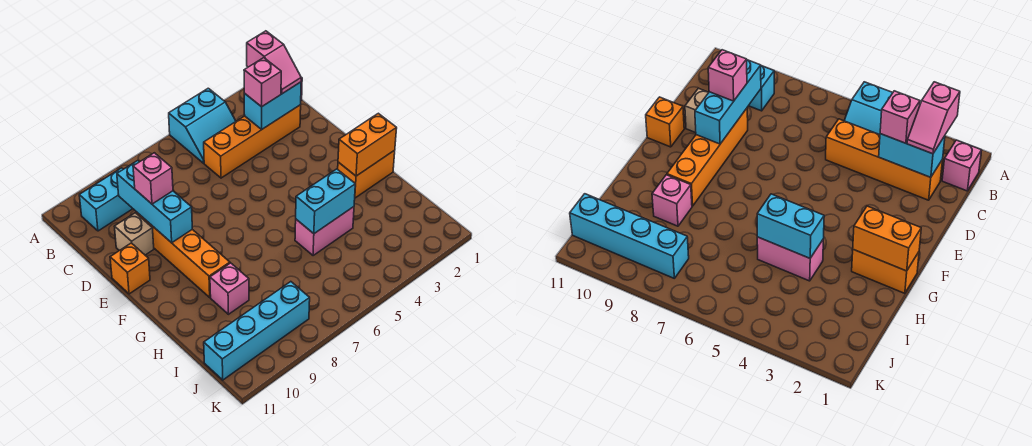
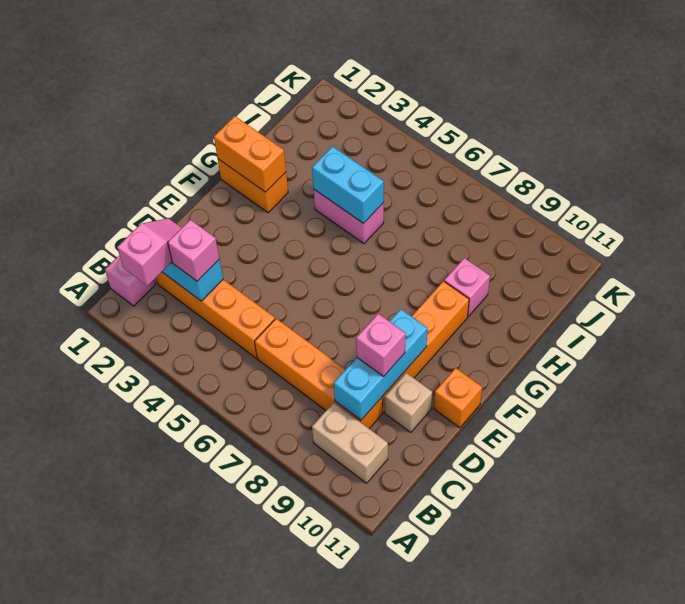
cyan slope A4:B5 level 1 top A -> none
cyan brick B9:B10 level 1 -> tan brick B9:B10 level 1
none -> orange brick C6:C9 level 1
cyan brick J8:J11 level 1 -> none

